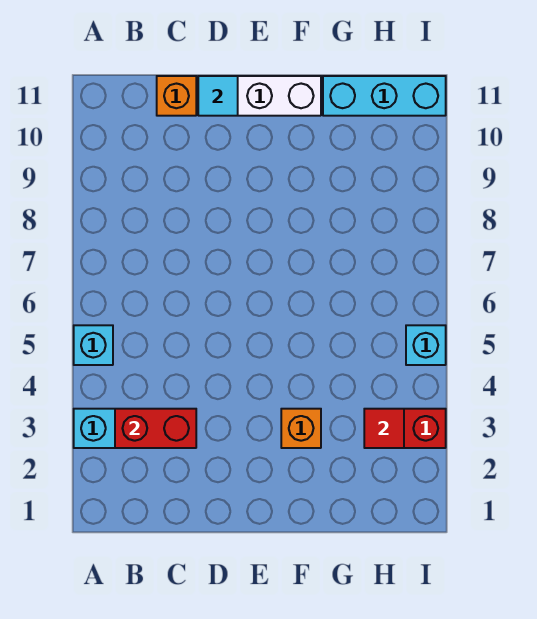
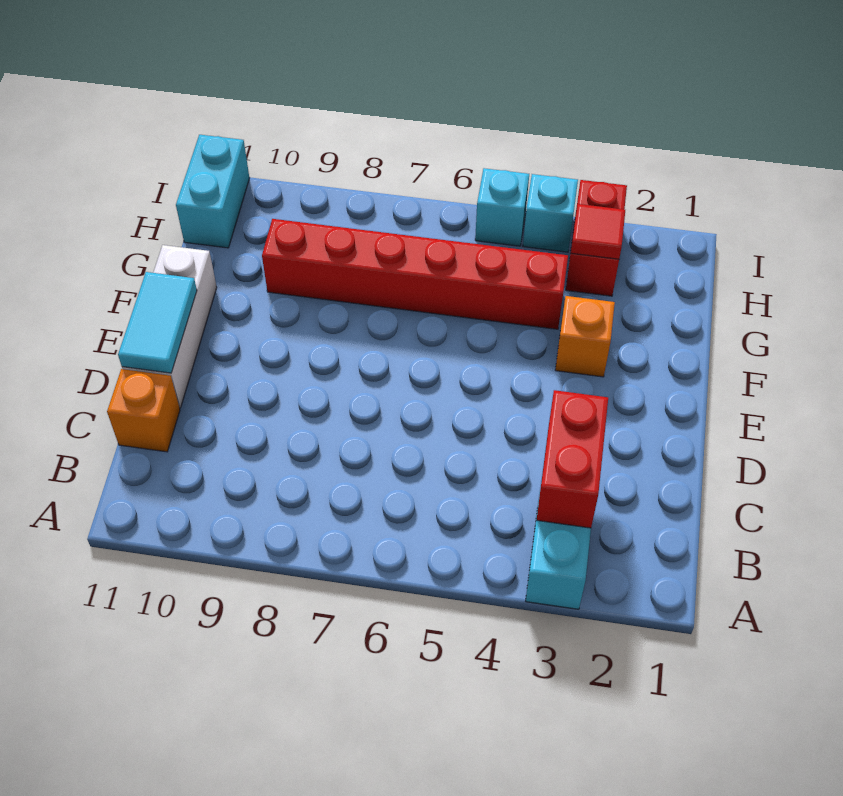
cyan brick A5 level 1 -> cyan brick I4 level 1
cyan tile D11 level 2 -> cyan tile D11:E11 level 2
none -> red brick G4:G9 level 1
cyan brick G11:I11 level 1 -> cyan brick H11:I11 level 1

